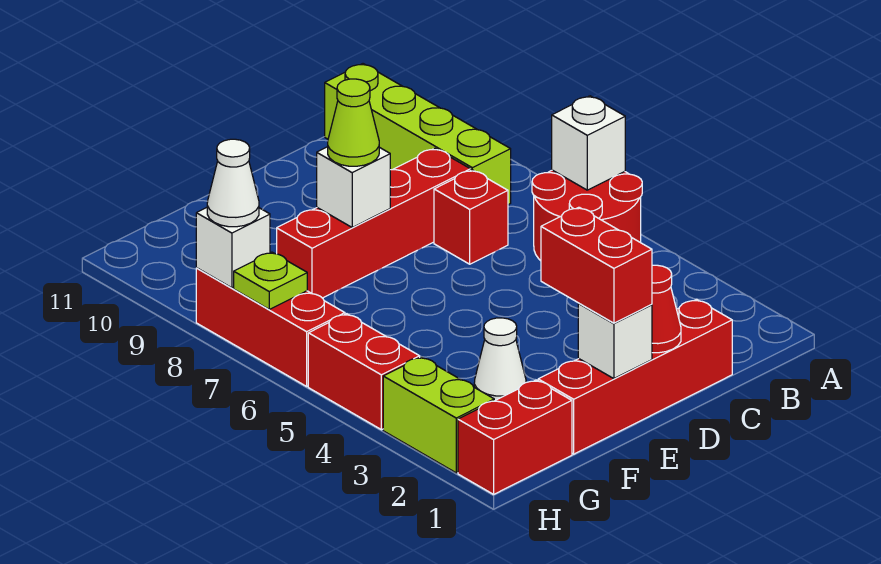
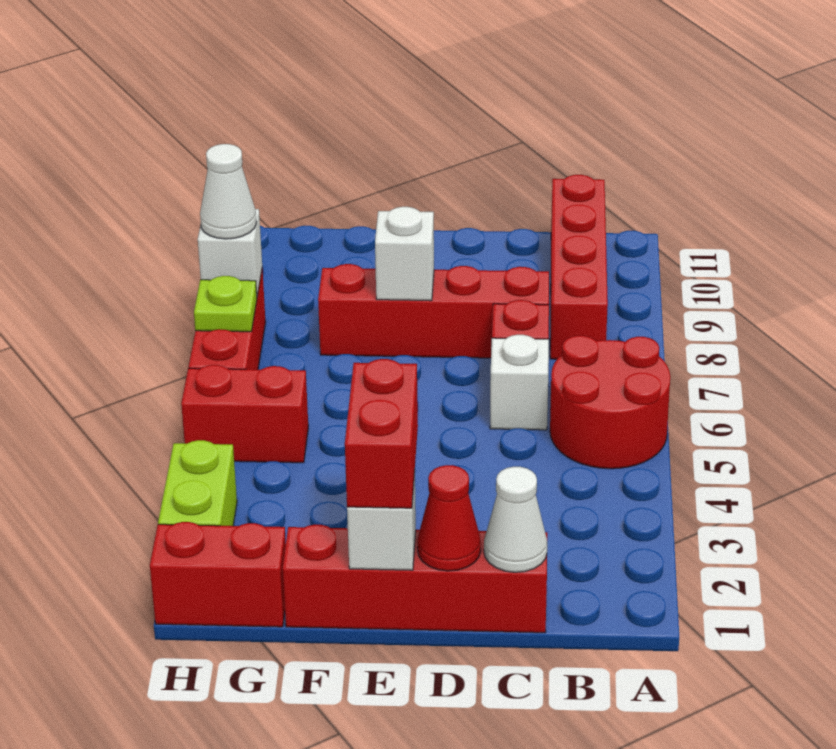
white brick A6 level 2 -> white brick C6 level 1
lime brick B8:B11 level 1 -> red brick B8:B11 level 1
lime cone E8 level 3 -> none
white cone F3 level 1 -> white cone C1 level 2
red brick H4:H5 level 1 -> red brick G5:H5 level 1

